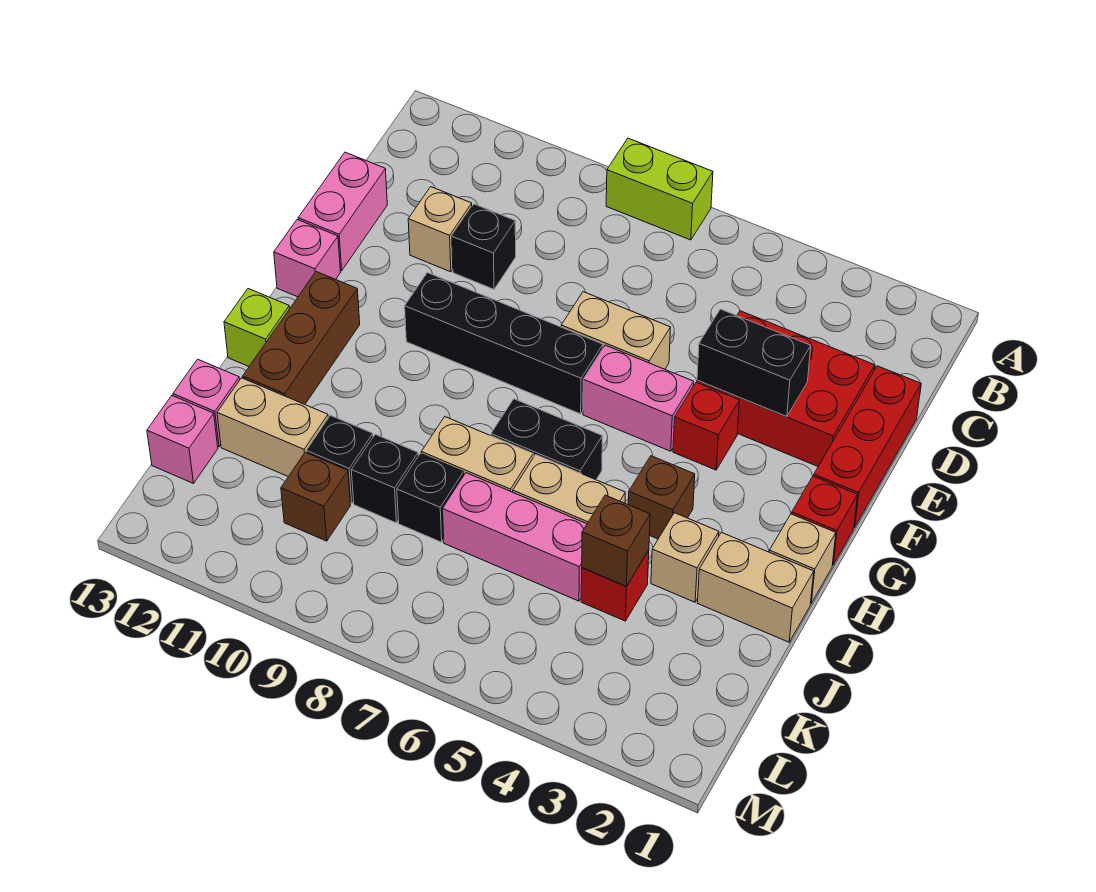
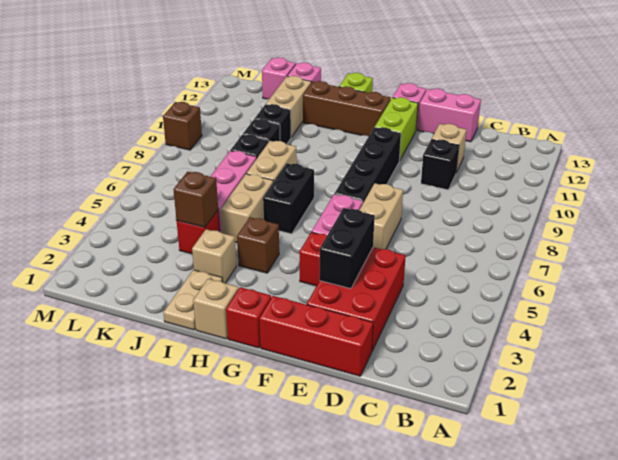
lime brick A7:A8 level 1 -> lime brick F11:F12 level 1
tan brick I1:I2 level 1 -> tan plate I1:I2 level 1
brown brick K10 level 1 -> brown brick M9 level 1

